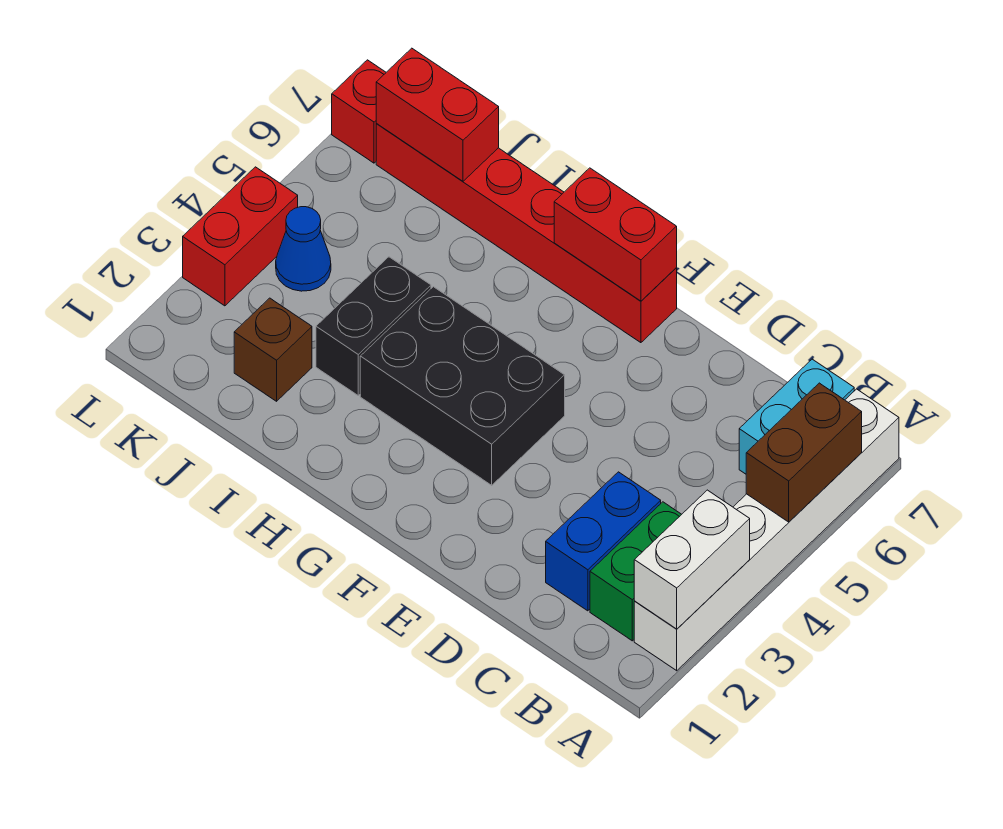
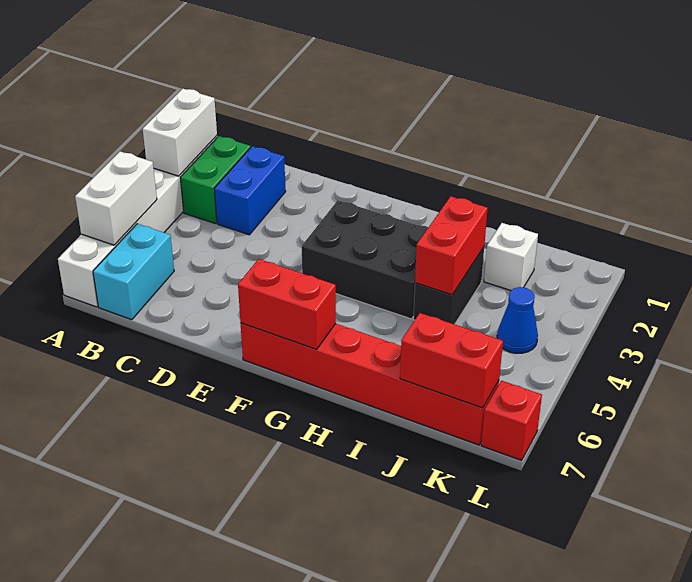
brown brick A5:A6 level 2 -> white brick A5:A6 level 2
brown brick J2 level 1 -> white brick J2 level 1
red brick L3:L4 level 1 -> red brick I3:I4 level 2

